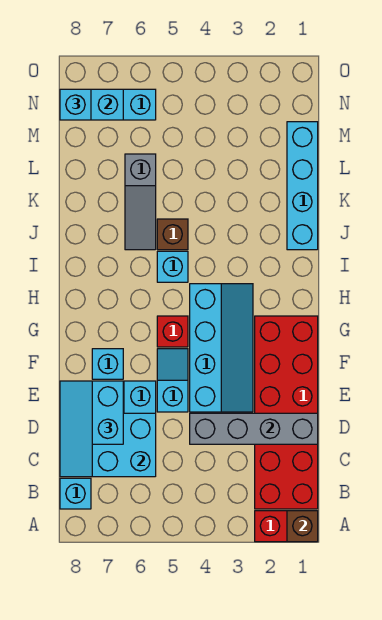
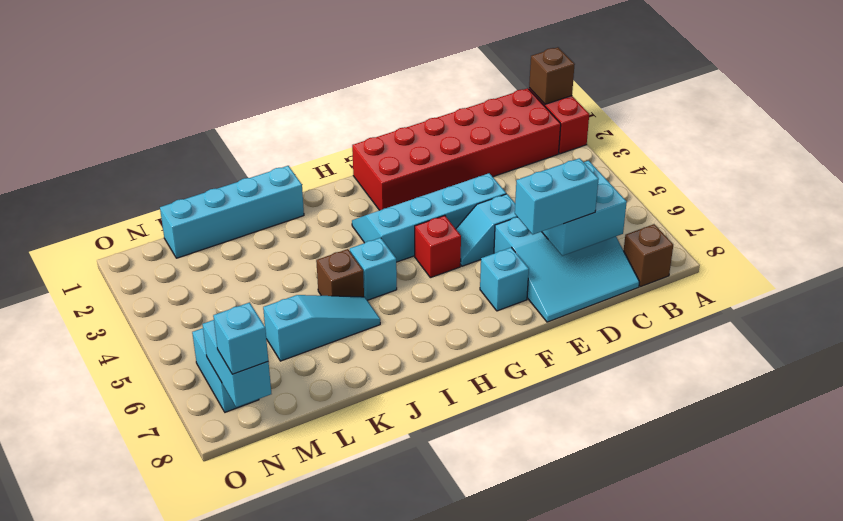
cyan brick B8 level 1 -> brown brick B8 level 1
grey brick D1:D4 level 2 -> none
grey slope J6:L6 level 1 top L -> cyan slope J6:L6 level 1 top L

